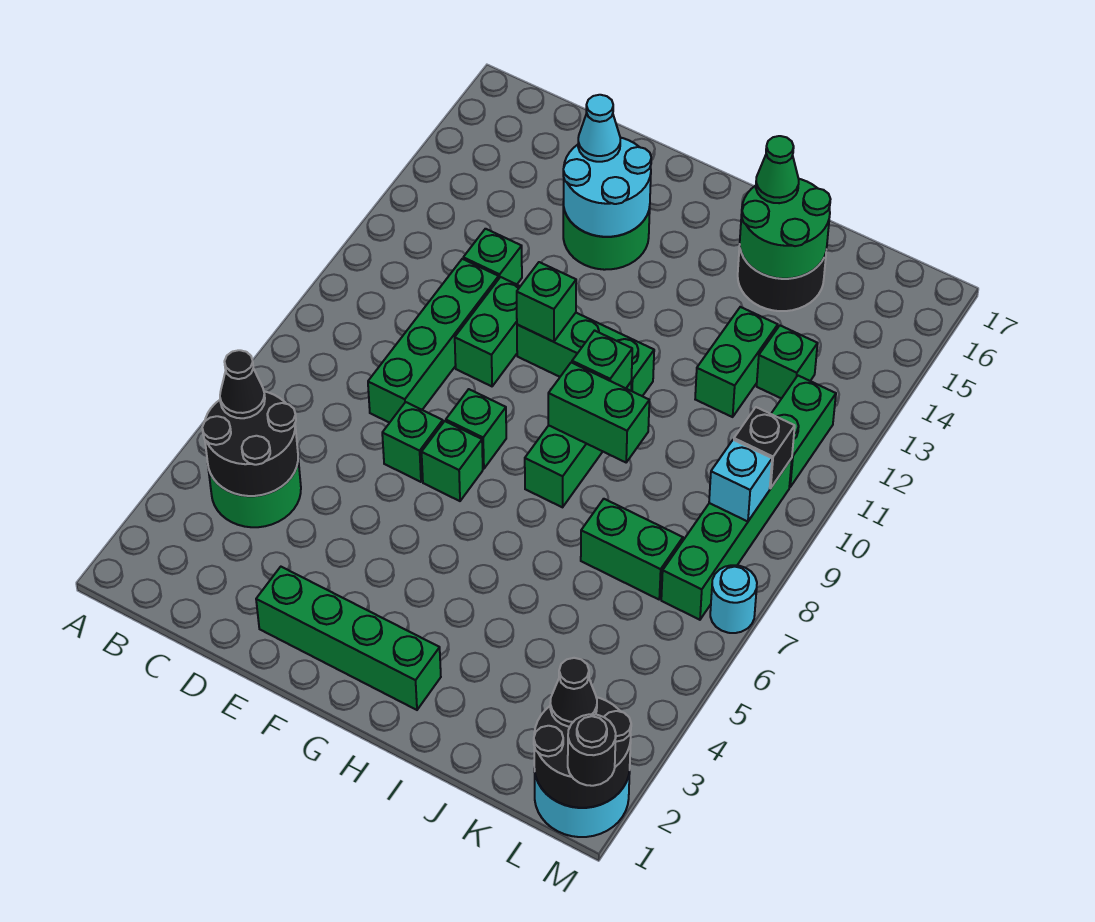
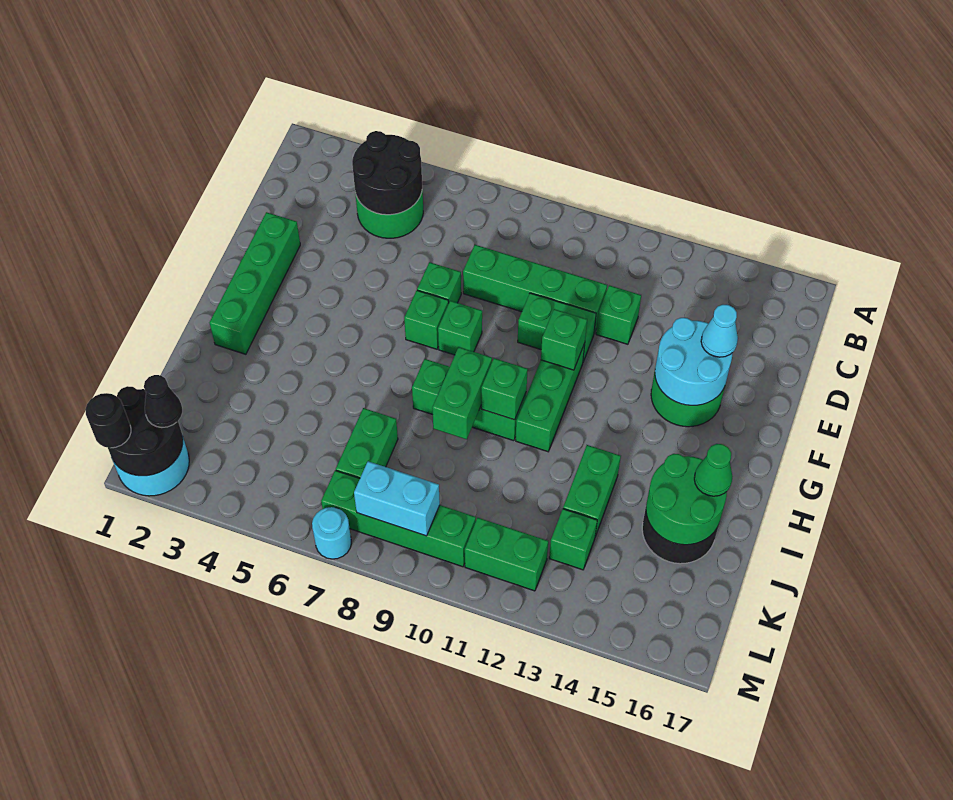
black cone B5 level 3 -> none
green brick J12:J13 level 1 -> green brick I13:J13 level 1
cyan brick L9 level 2 -> cyan brick L8:L9 level 2
black brick L10 level 2 -> none

